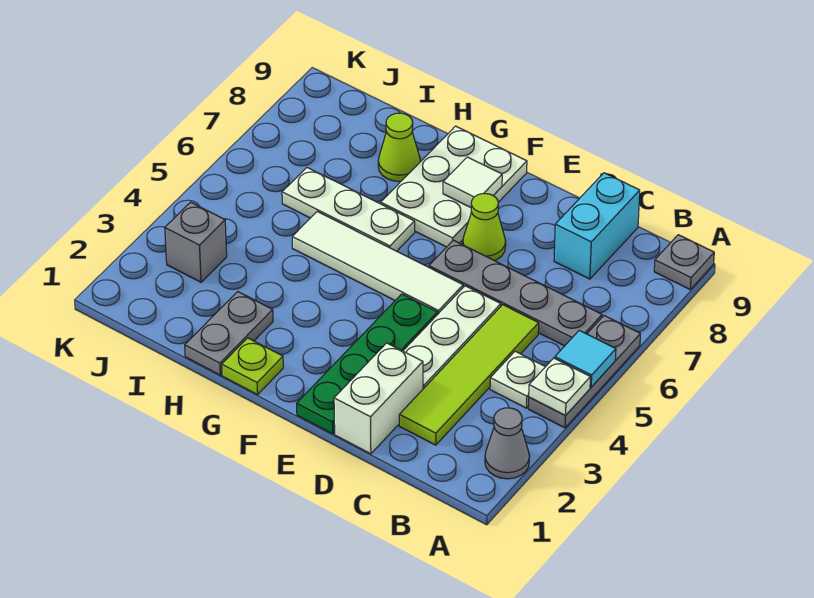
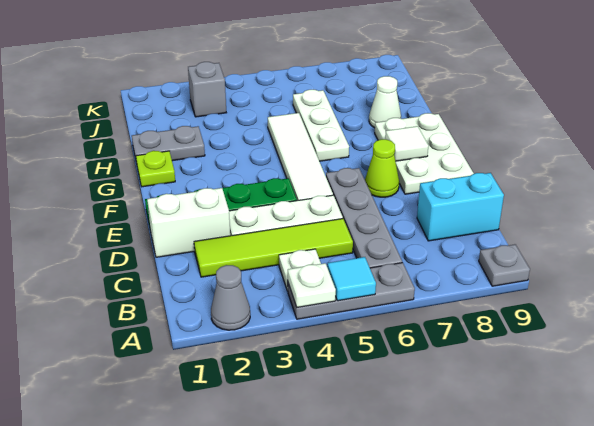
white plate F7:G9 level 1 -> white plate E8:G9 level 1
lime cone H8 level 1 -> white cone H8 level 1

